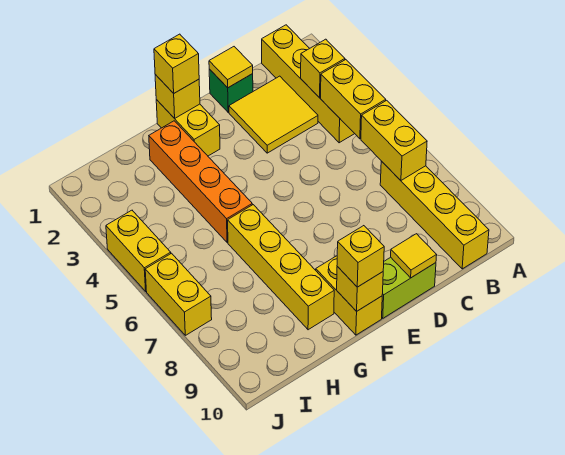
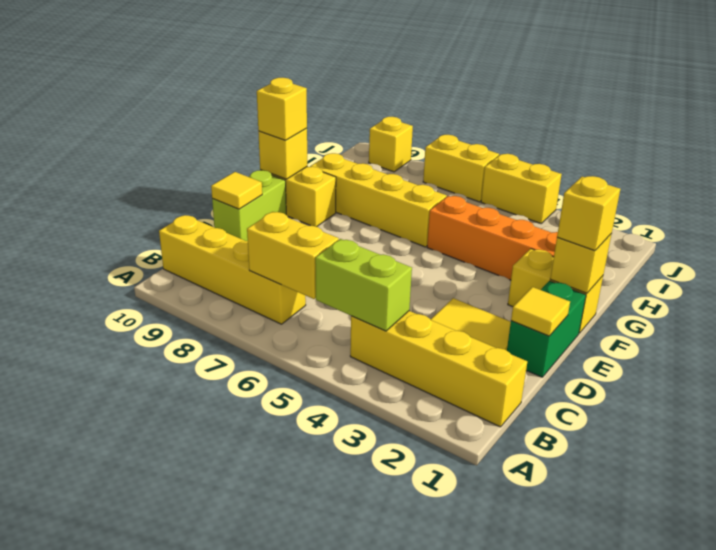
yellow brick B3 level 2 -> yellow brick J9 level 1
yellow brick B4:B5 level 2 -> lime brick B4:B5 level 2
green brick D1 level 1 -> green brick D1:E1 level 1

